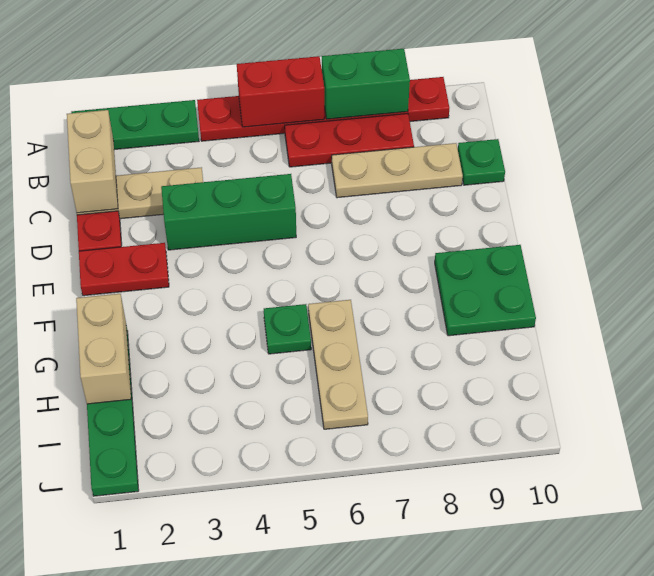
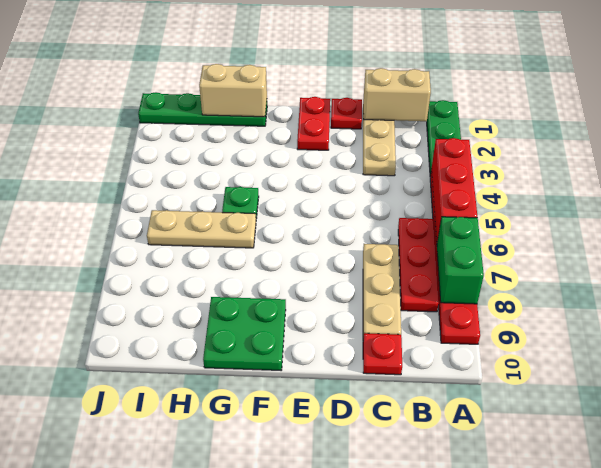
red brick A5:A6 level 2 -> red brick A4:A6 level 2
green plate C10 level 1 -> red plate C10 level 1
green brick D3:D5 level 1 -> none

